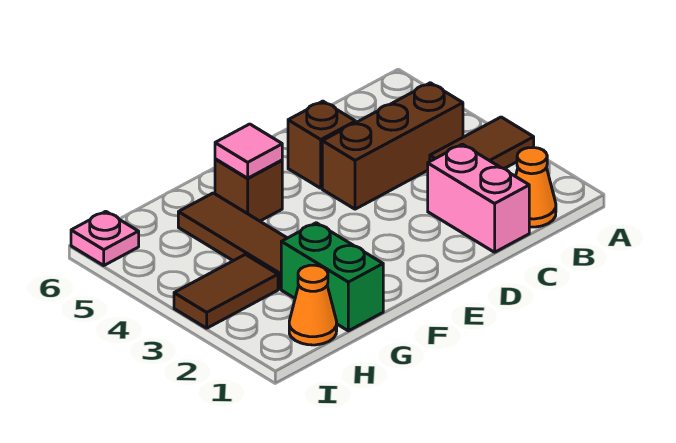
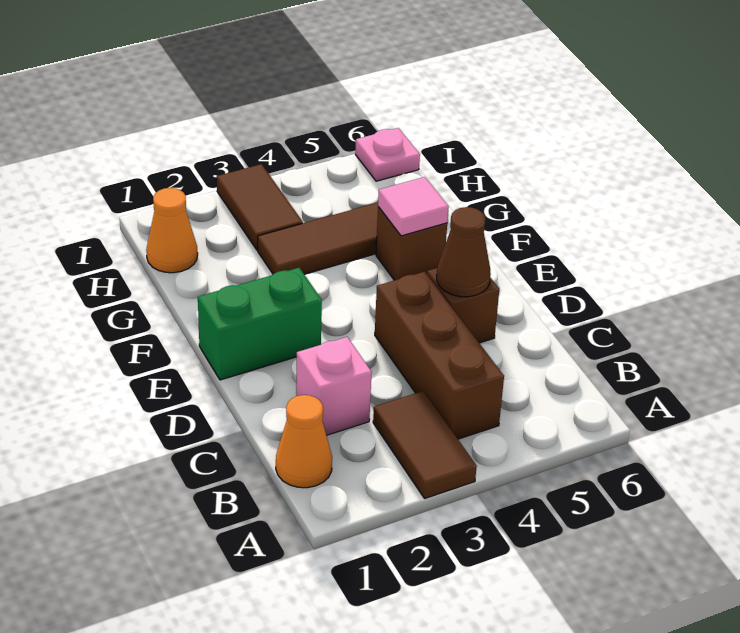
pink brick C1:C2 level 1 -> pink brick C2 level 1
none -> brown cone D5 level 2
green brick G1:G2 level 1 -> green brick E1:E2 level 1

